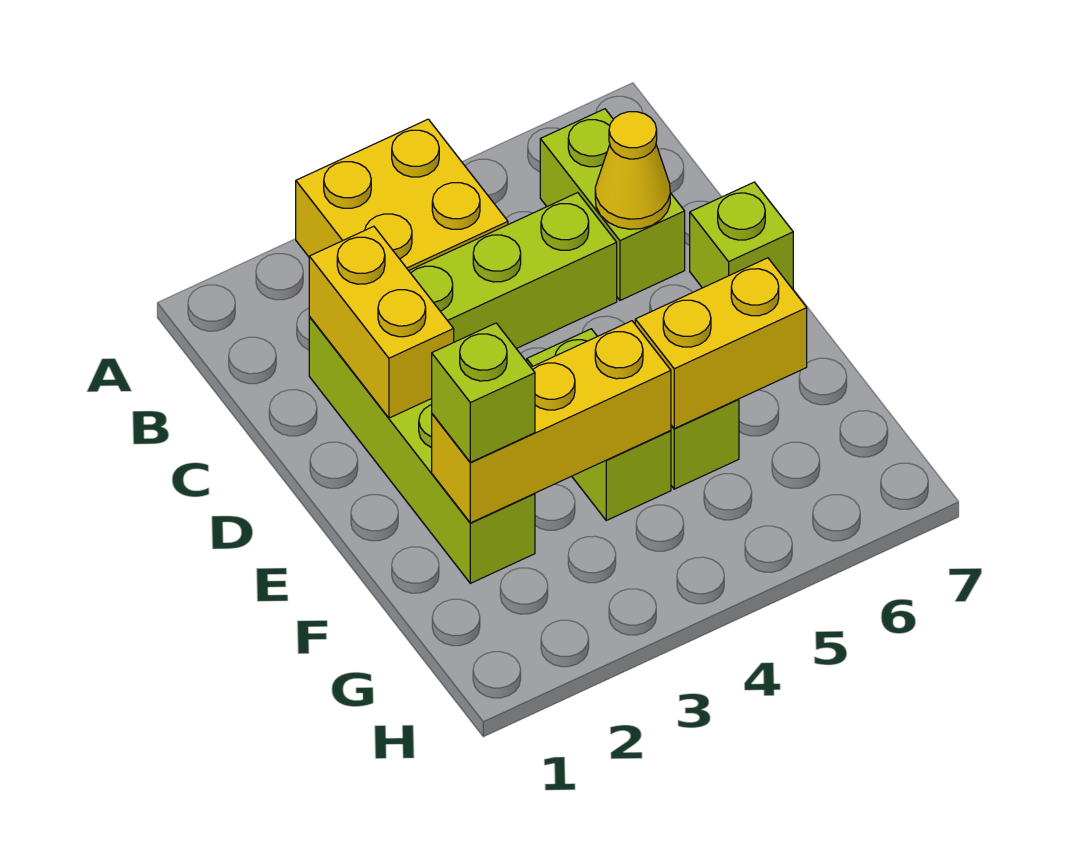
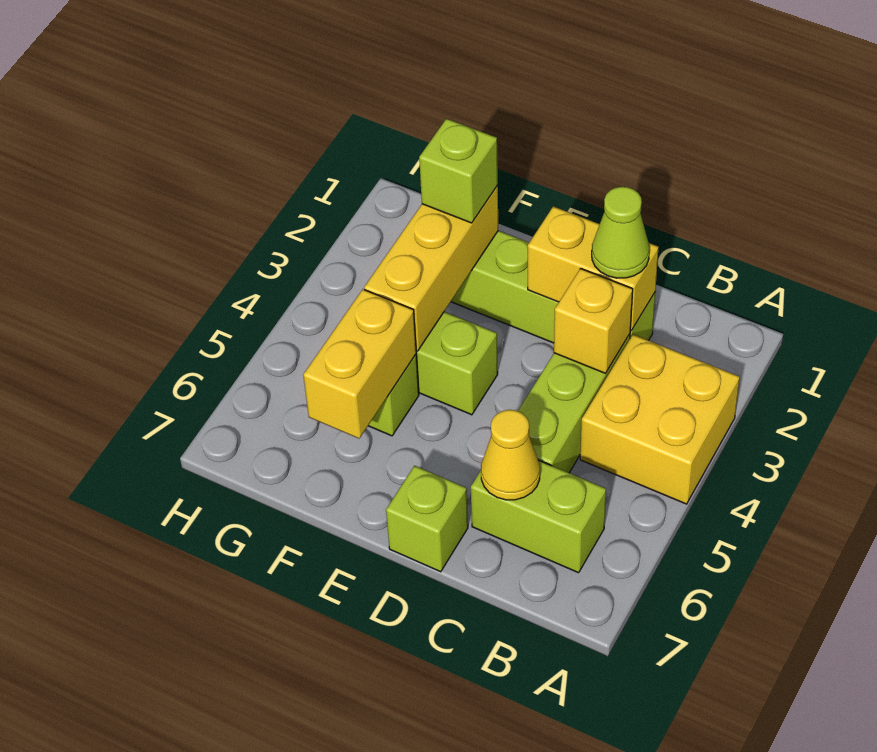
none -> lime cone C2 level 3
none -> yellow brick C3 level 2

